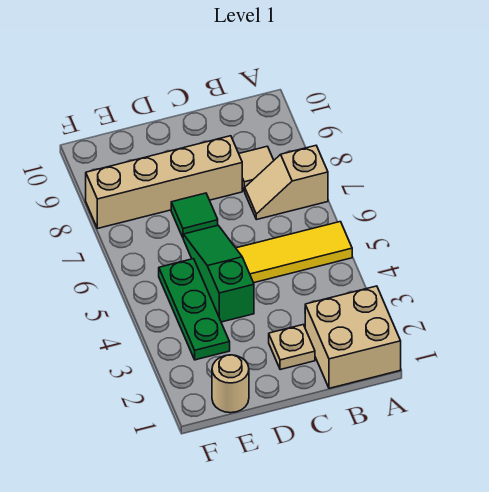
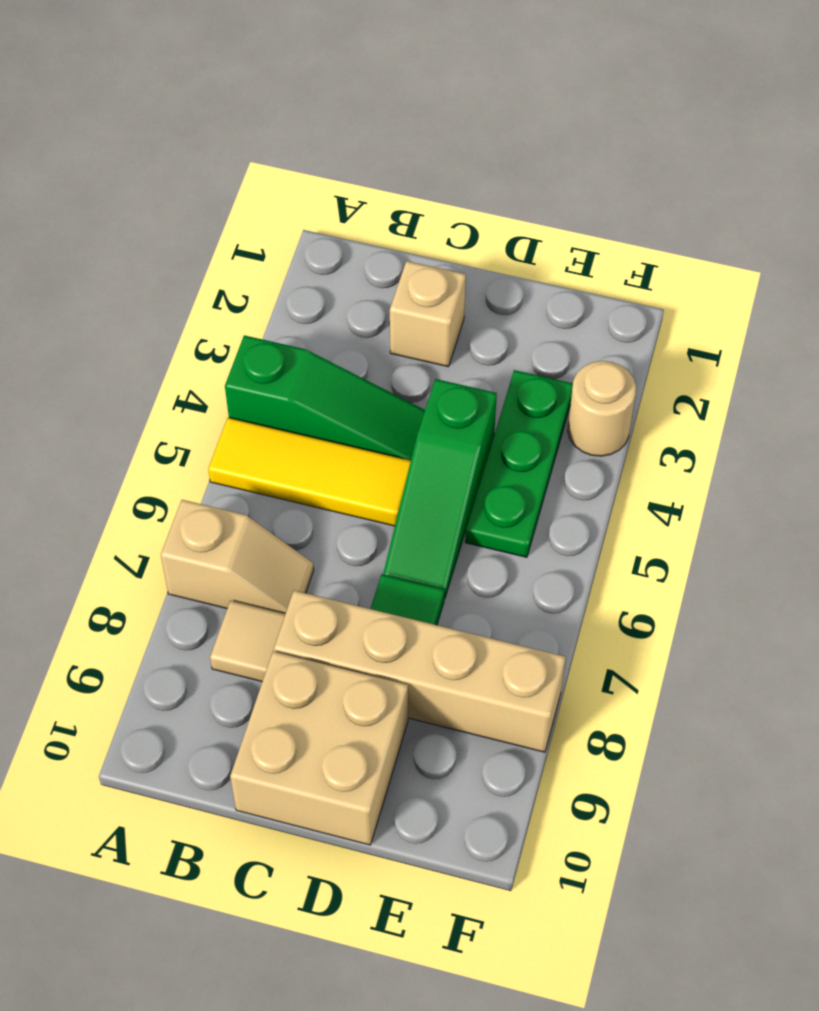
tan brick A1:B2 level 1 -> tan brick C9:D10 level 1
none -> green slope A4:C4 level 1 top A
tan plate C2 level 1 -> tan brick C2 level 1
tan round brick E1 level 1 -> tan round brick F3 level 1

